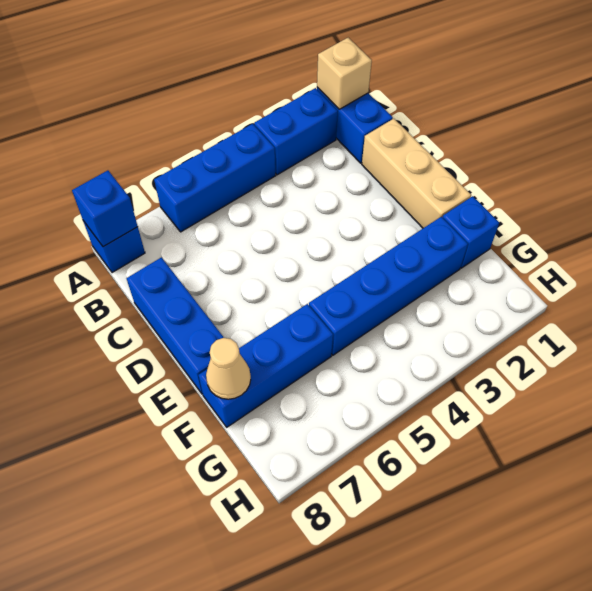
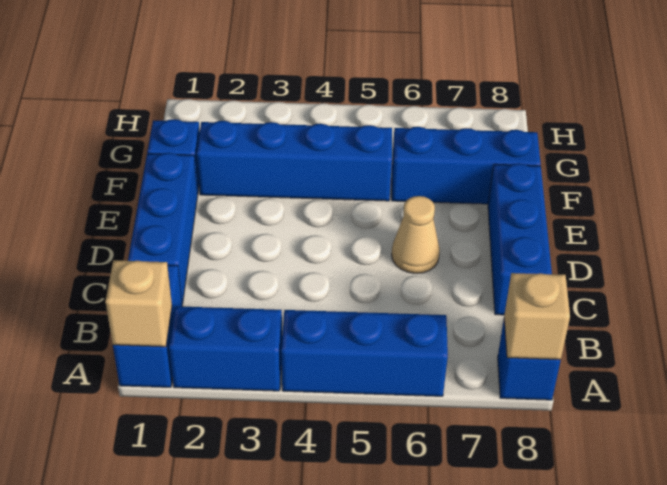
blue brick A8 level 2 -> tan brick A8 level 2
tan brick C1:E1 level 1 -> blue brick C1:E1 level 1
tan cone F8 level 2 -> tan cone D6 level 1

